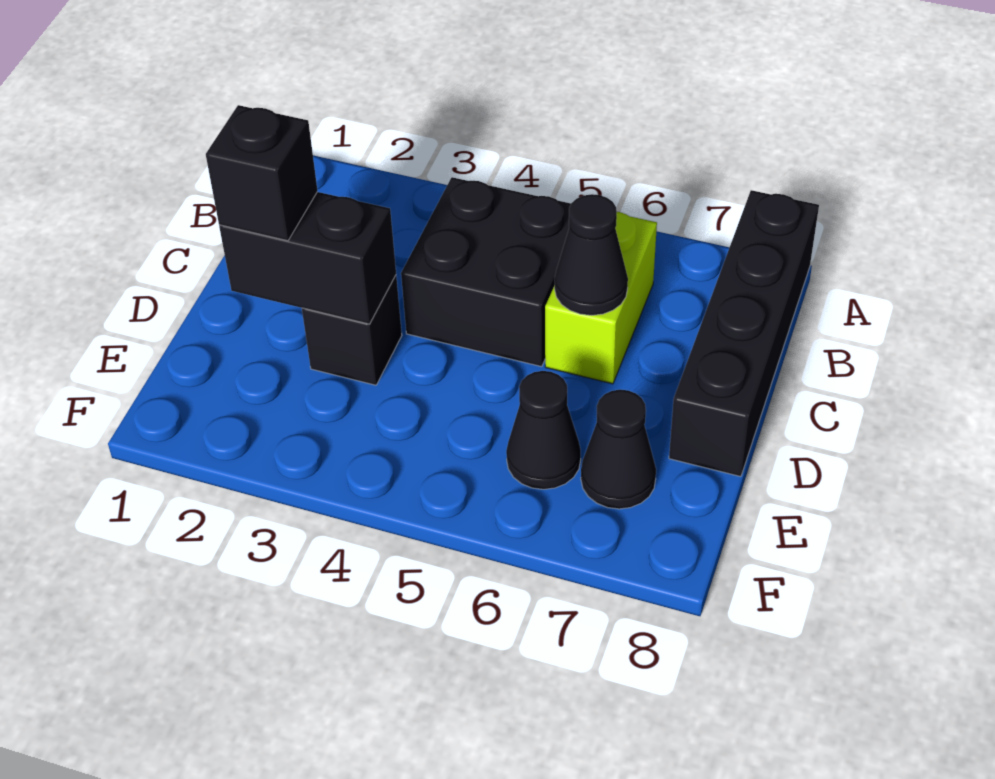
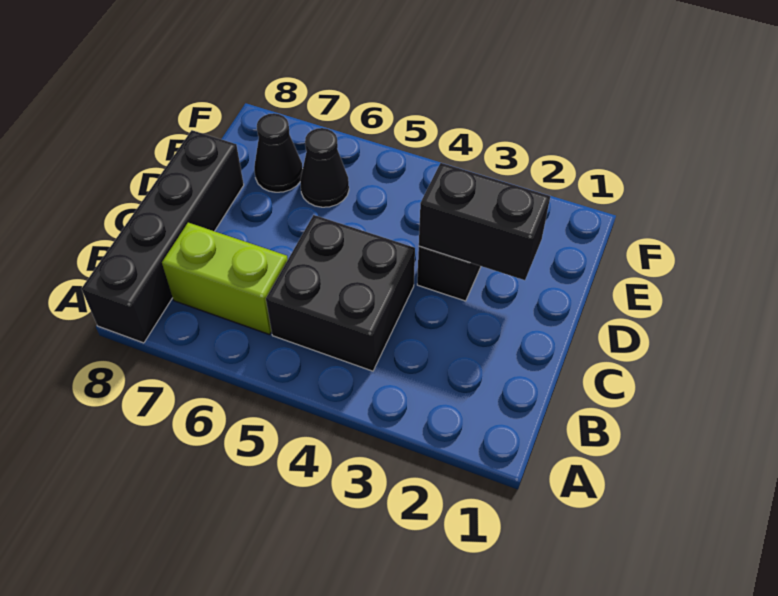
lime brick B6:C6 level 1 -> lime brick B6:B7 level 1
black cone C6 level 2 -> none
black brick D2 level 3 -> none

